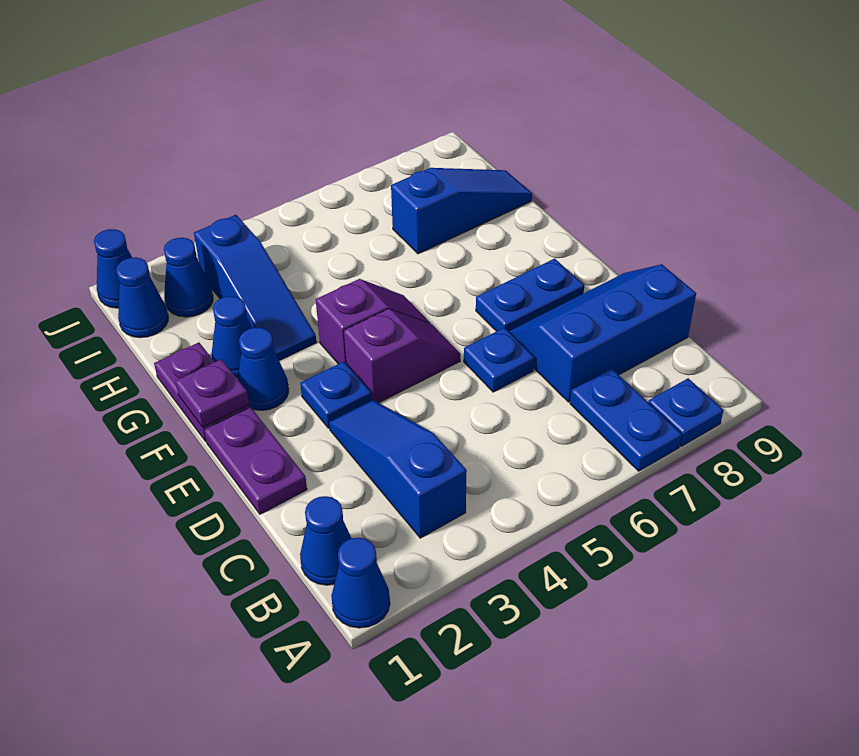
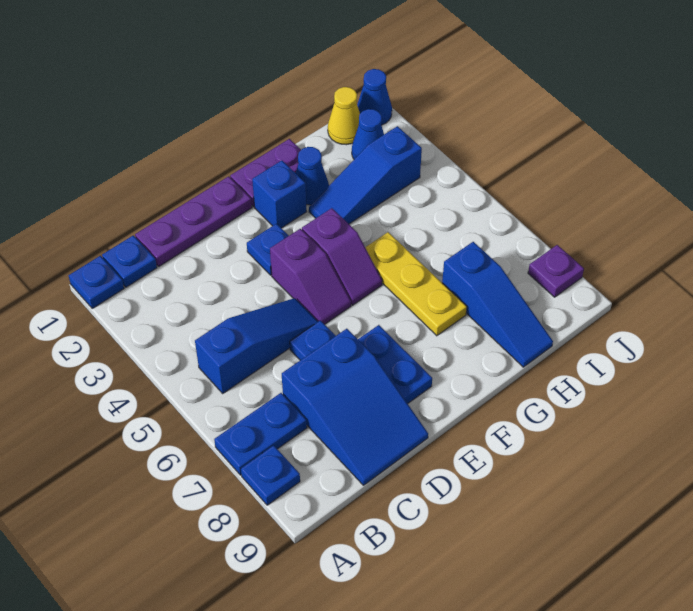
blue cone A1 level 1 -> blue plate A1 level 1
blue cone B1 level 1 -> blue plate B1 level 1
blue slope B3:D3 level 1 top B -> blue slope B5:D5 level 1 top B
blue slope C7:D9 level 1 top C -> blue slope C7:D9 level 1 top 7
purple plate D1:E1 level 1 -> purple plate C1:E1 level 1
purple plate F1 level 2 -> purple plate J8 level 1
blue cone F2 level 1 -> blue brick F2 level 1
none -> yellow plate G5:G7 level 1
blue cone I1 level 1 -> yellow cone I1 level 1

